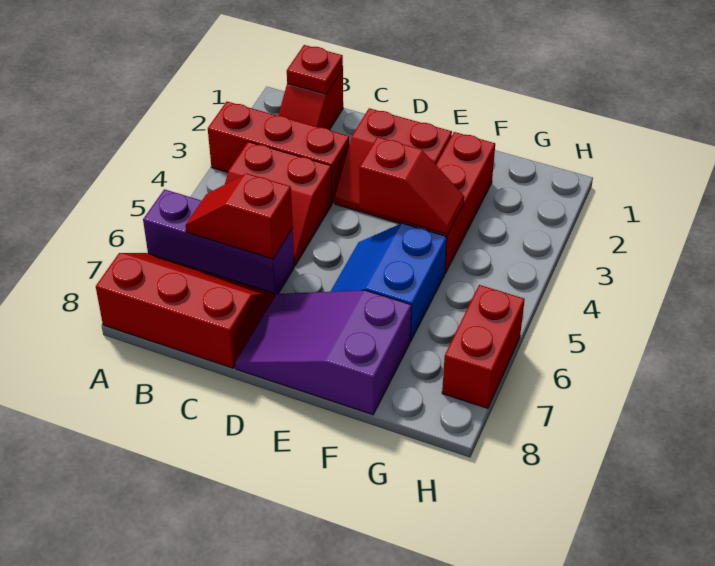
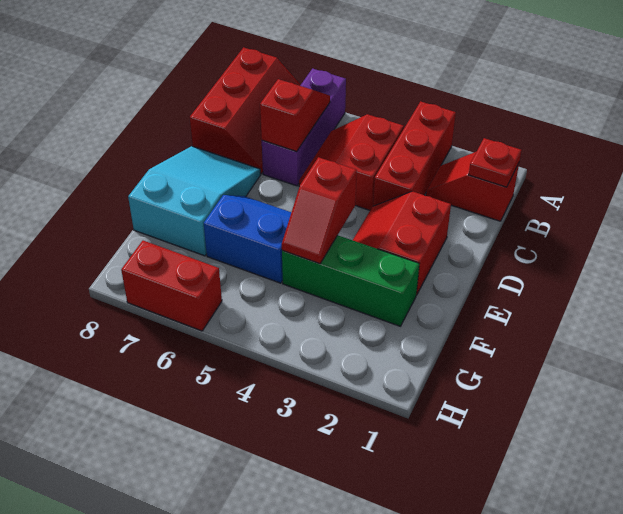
purple slope D7:F8 level 1 top F -> cyan slope D7:F8 level 1 top F
red brick F2:F4 level 1 -> green brick F2:F4 level 1

